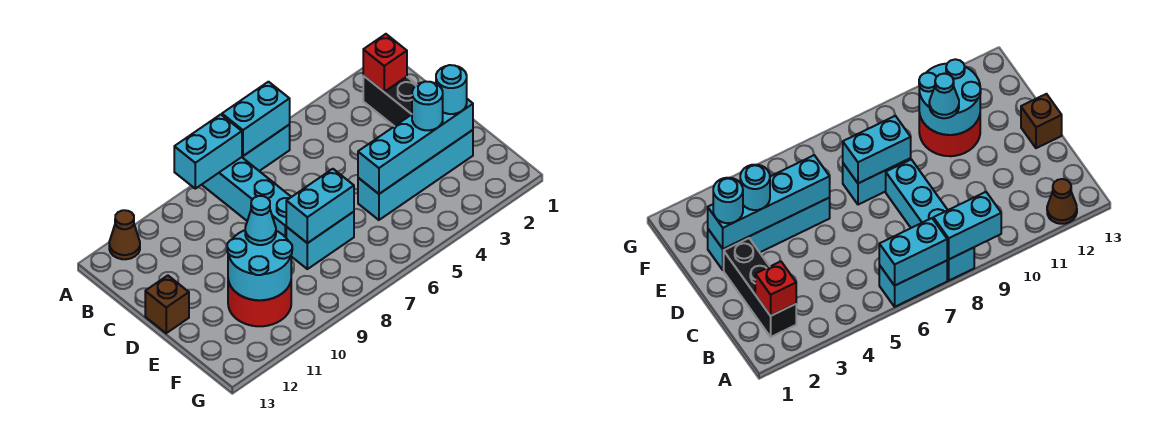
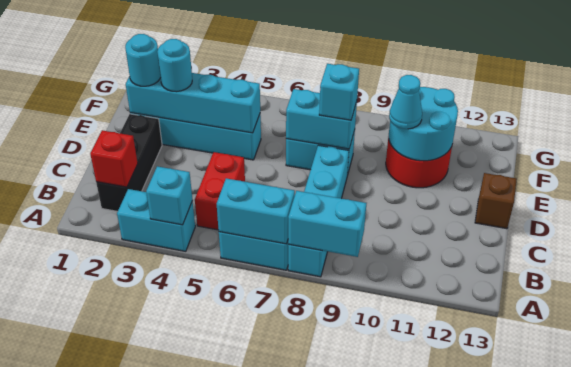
none -> cyan brick A3:A4 level 1
none -> cyan brick A4 level 2
brown cone A12 level 1 -> none
none -> red brick B5:C5 level 1
none -> cyan brick E8 level 3

